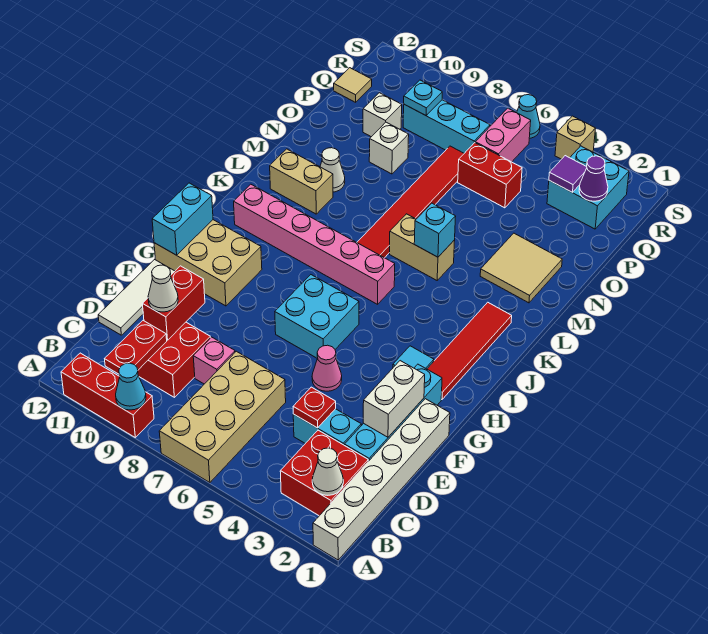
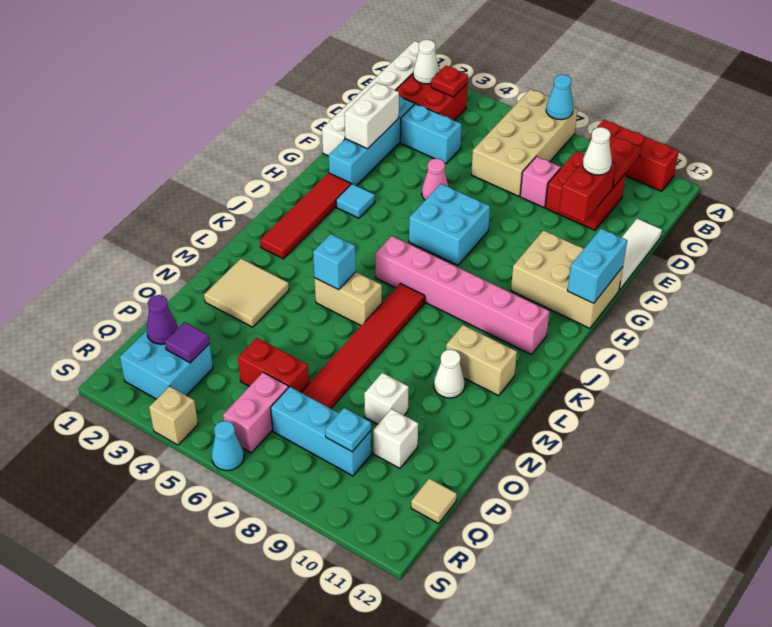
cyan cone A9 level 2 -> cyan cone A7 level 2
red plate D4 level 2 -> red plate B3 level 2

